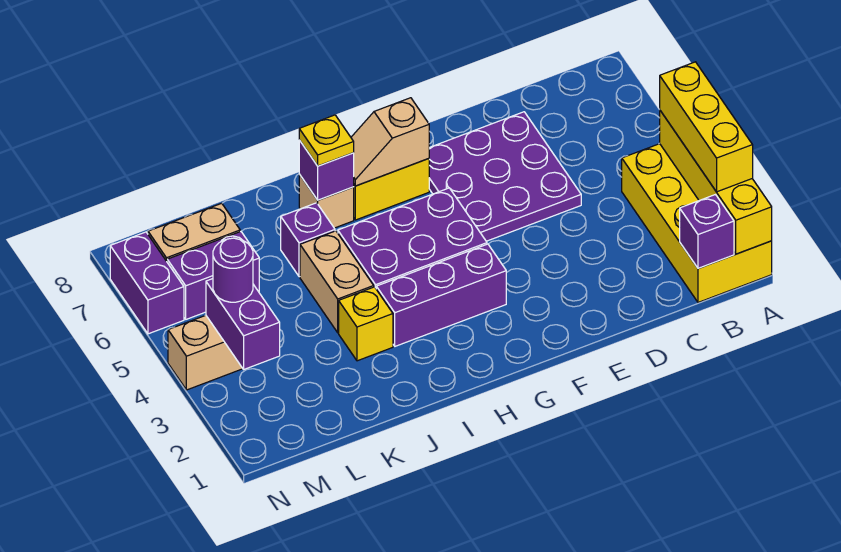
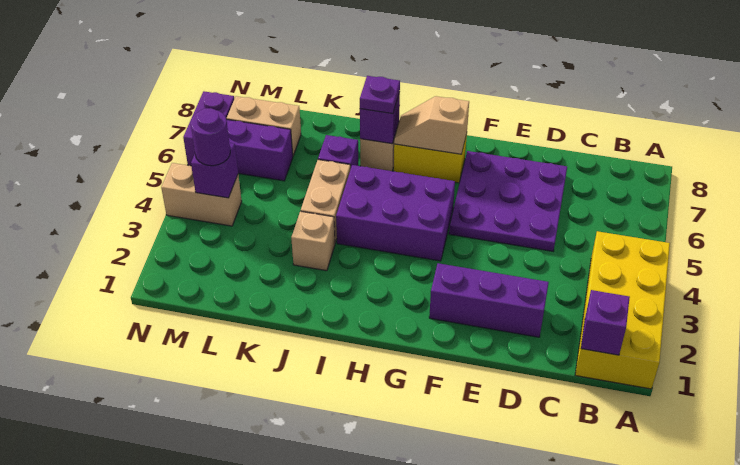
yellow brick A1:A4 level 2 -> none
yellow brick A2:A4 level 3 -> none
purple brick G3:I3 level 1 -> purple brick D2:F2 level 1
yellow plate I7 level 3 -> purple plate I7 level 3
yellow brick J3 level 1 -> tan brick J3 level 1
purple brick M3:M4 level 2 -> purple brick M4 level 2

